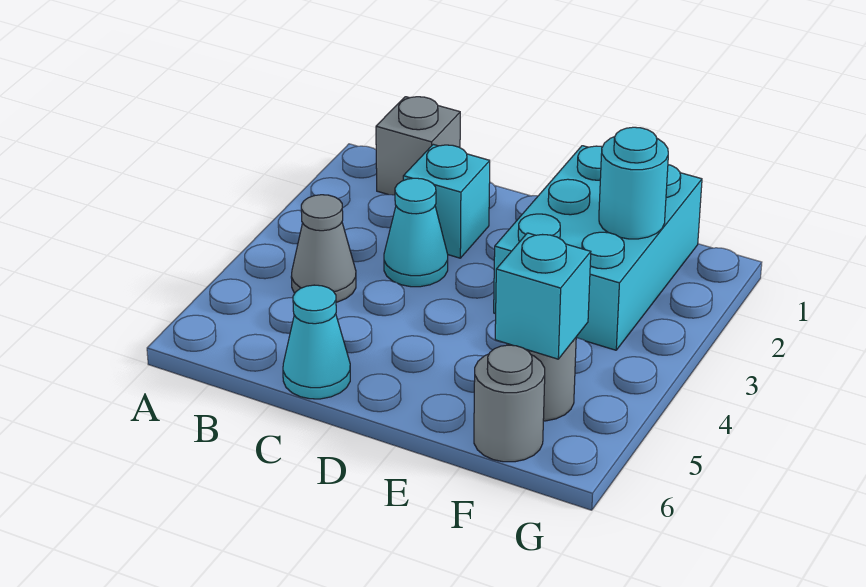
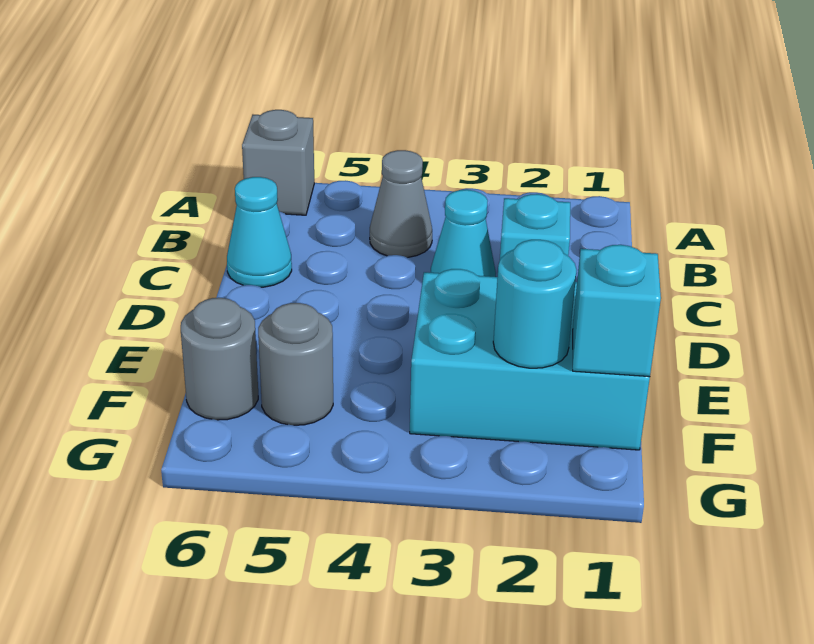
grey brick B1 level 1 -> grey brick A6 level 1
cyan brick F5 level 2 -> cyan brick F1 level 2

